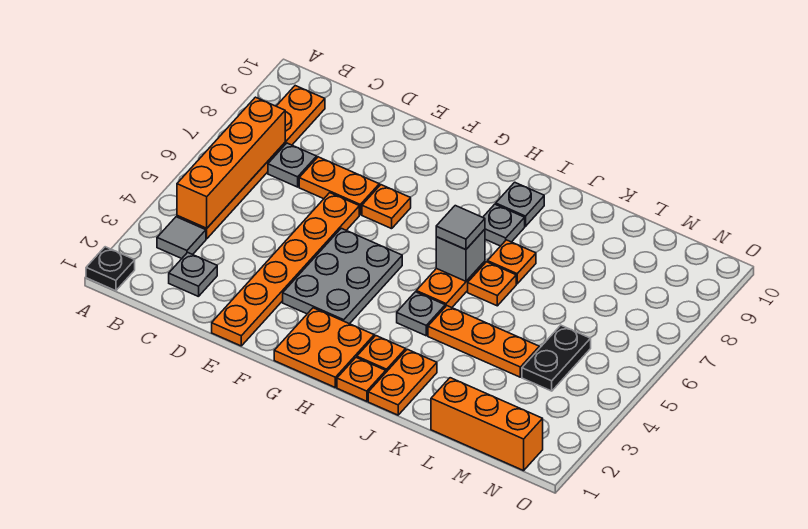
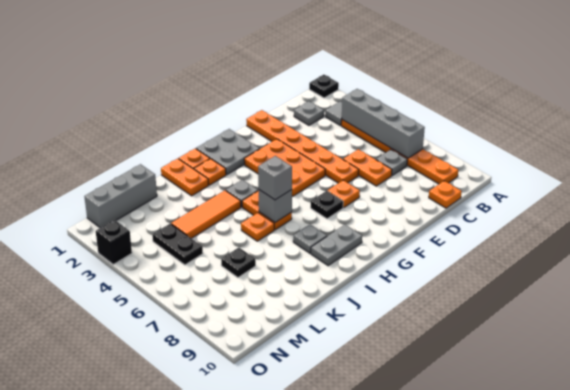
orange brick B4:B7 level 2 -> grey brick B4:B7 level 2
orange plate D7:E7 level 1 -> orange plate D6:D7 level 1
grey plate F3:G5 level 1 -> orange plate F3:G5 level 1
orange plate G1:H2 level 1 -> grey plate G1:H2 level 1
none -> black plate G7 level 1
grey tile I6 level 3 -> grey brick I6 level 3
grey plate I9 level 1 -> grey plate H9:I9 level 1
orange plate J4:L4 level 1 -> orange tile J4:L4 level 1
orange plate J7 level 1 -> orange plate C10 level 1
orange brick L1:N1 level 1 -> grey brick L1:N1 level 1
none -> black plate L7 level 1
none -> black brick O3 level 1

